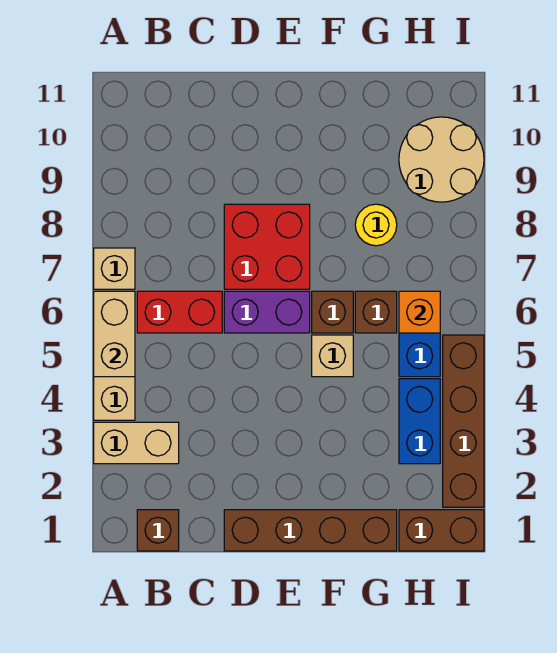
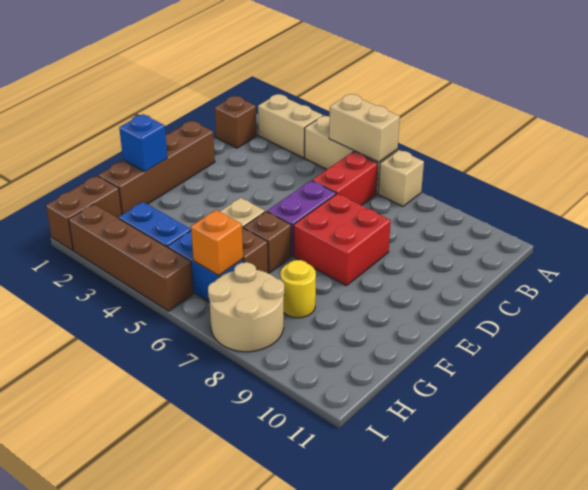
tan brick A3:B3 level 1 -> tan brick A2:A3 level 1
none -> blue brick F1 level 2
tan round brick H9:I10 level 1 -> tan round brick H7:I8 level 1

